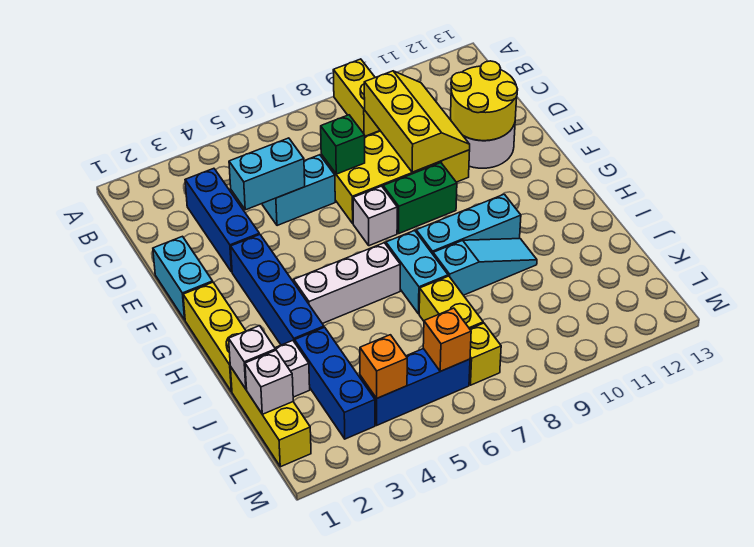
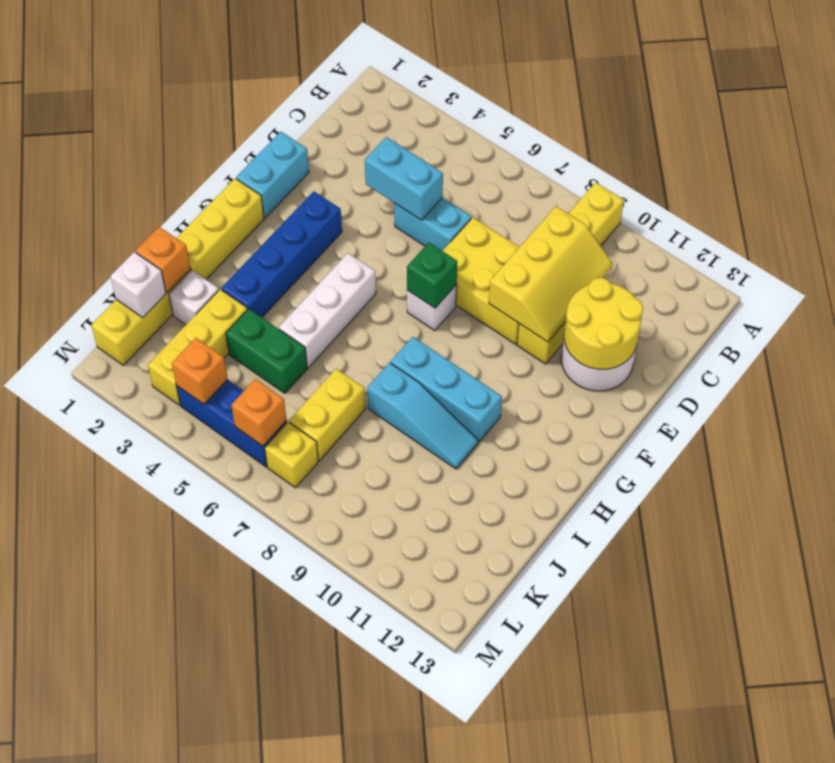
blue brick C3:E3 level 1 -> none
green brick D7 level 2 -> green brick F7 level 2
green brick F8:F9 level 1 -> green brick J4:J5 level 1
white brick H4:H6 level 1 -> white brick G5:I5 level 1
cyan brick H7:I7 level 1 -> none
white brick J1 level 2 -> orange brick J1 level 2
blue brick J3:L3 level 1 -> yellow brick J3:L3 level 1

